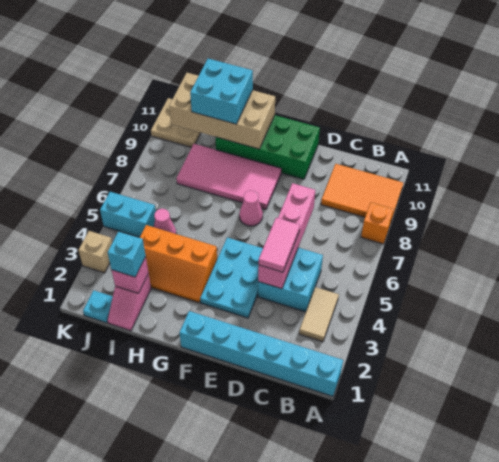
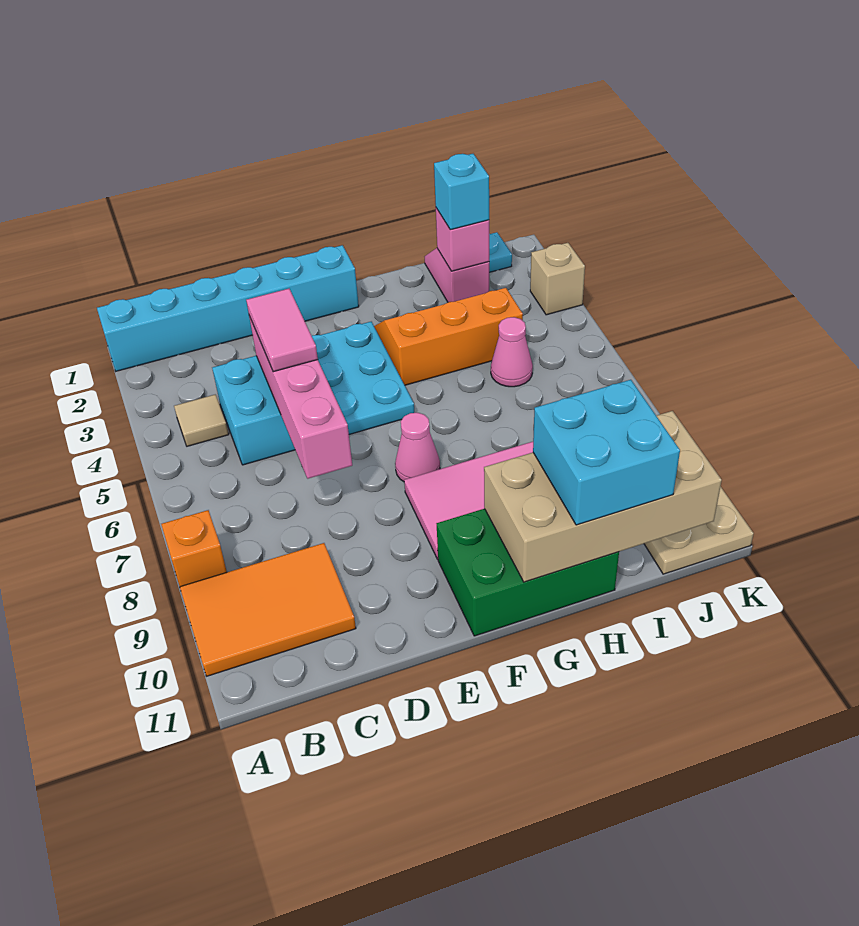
tan tile B3:B4 level 1 -> tan tile B4 level 1
green brick E10:H11 level 1 -> green brick F10:H11 level 1
cyan brick J5:K5 level 1 -> none

